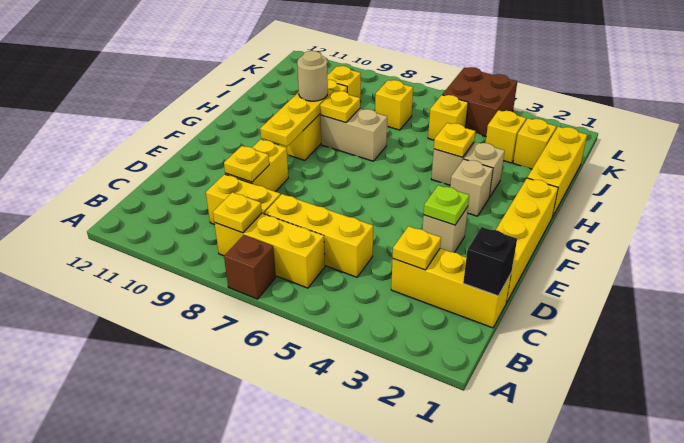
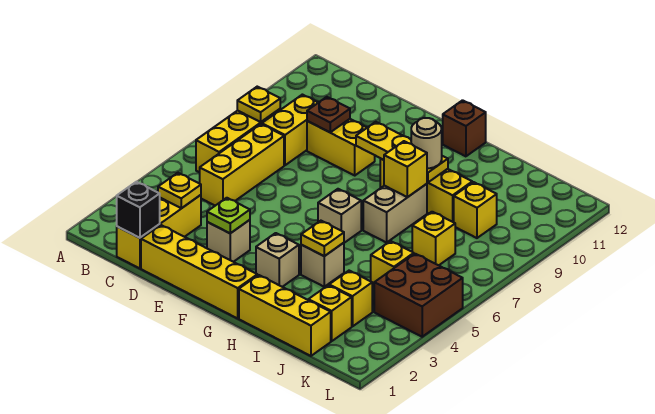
brown brick A7 level 1 -> brown brick G12 level 1
yellow plate D9 level 2 -> brown plate D9 level 2
tan brick H3 level 1 -> tan brick G6 level 1
yellow plate H8 level 2 -> yellow brick H8 level 2

